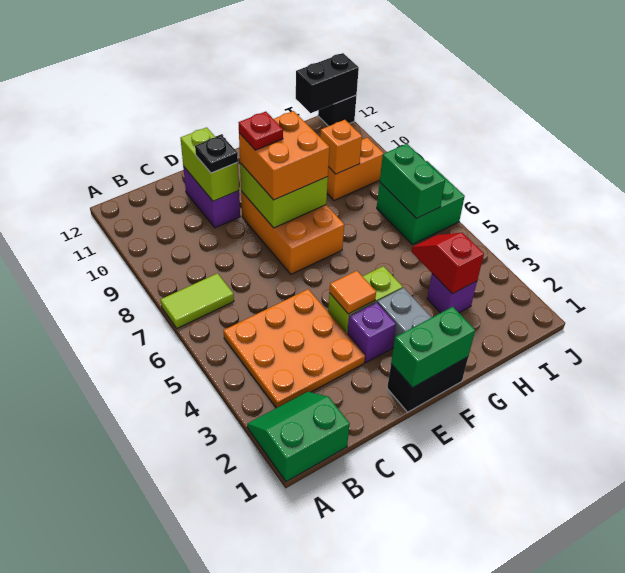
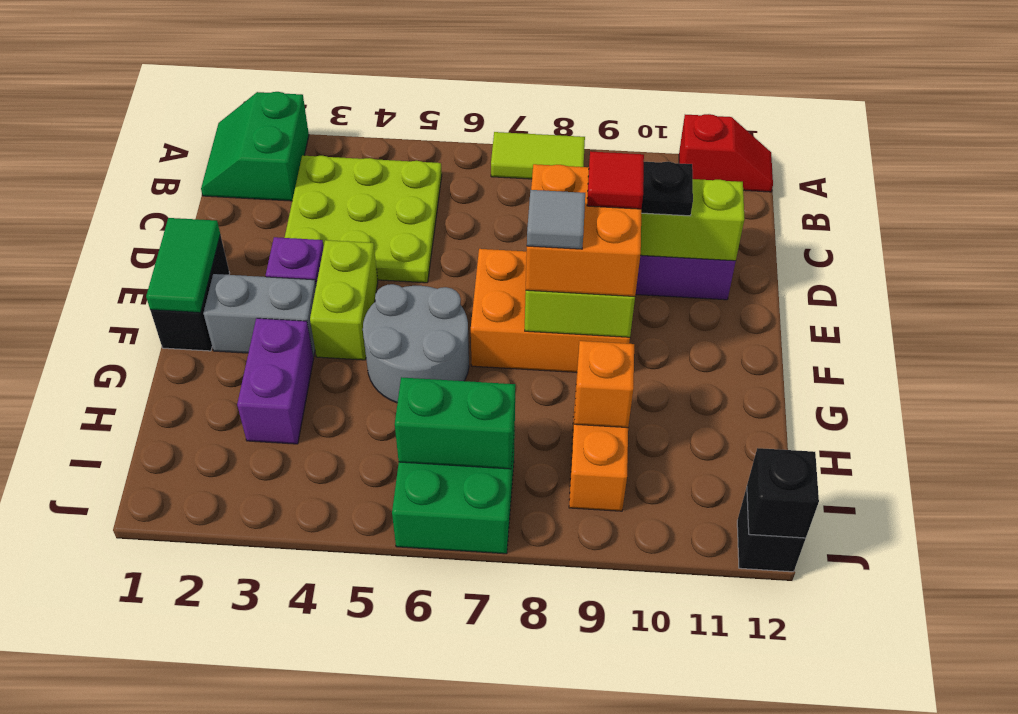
green slope A1:B2 level 1 top 1 -> green slope A1:B2 level 1 top 2
lime tile A7:B7 level 1 -> lime tile A7:A8 level 1
orange plate B3:D5 level 1 -> lime plate B3:D5 level 1
green brick E1:F1 level 2 -> green tile E1:F1 level 2
orange tile E4 level 2 -> none
red plate E9 level 4 -> red tile E9 level 4
none -> grey round brick F5:G6 level 1
none -> grey tile F8 level 4
purple brick H3 level 1 -> purple brick G3:H3 level 1
red slope H3:H4 level 2 top 3 -> red slope A11:A12 level 1 top 11
black brick I12:J12 level 2 -> black brick J12 level 2

